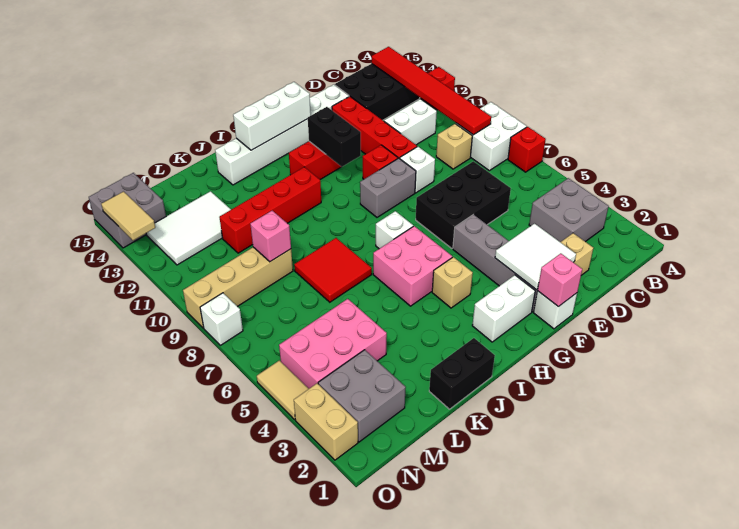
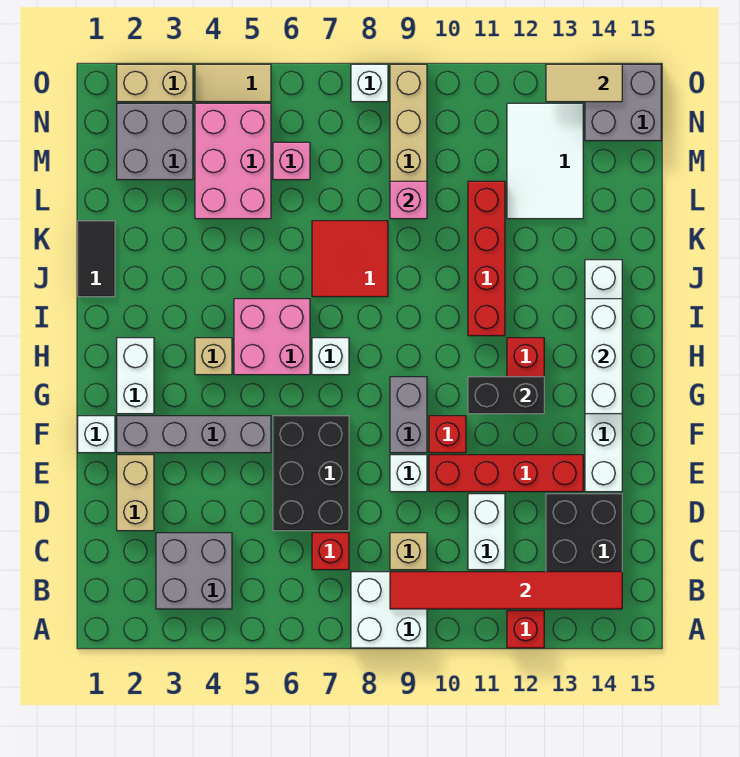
red brick A7 level 1 -> red brick C7 level 1
white tile E2:F3 level 2 -> none
pink brick F1 level 2 -> pink brick M6 level 1
black brick J1:K1 level 1 -> black tile J1:K1 level 1

